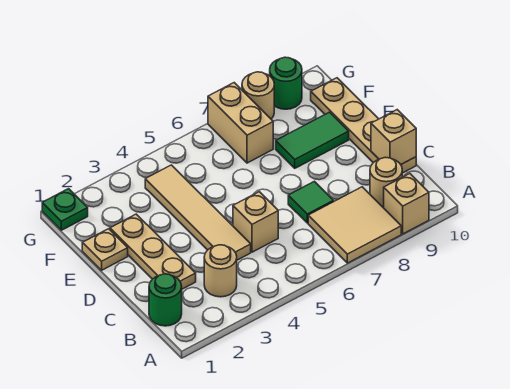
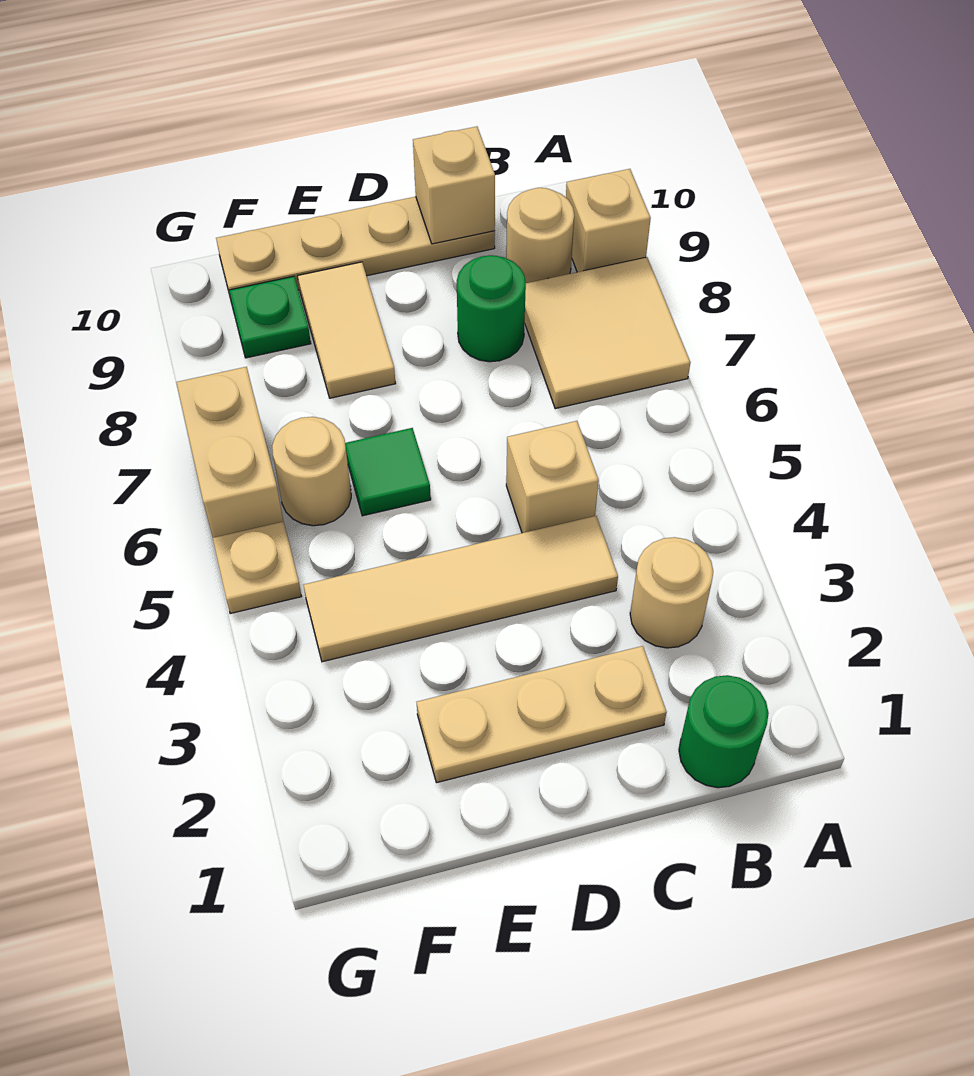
green tile C7 level 1 -> green tile E6 level 1
tan plate E1 level 1 -> tan plate G5 level 1
green tile E8:E9 level 1 -> tan tile E8:E9 level 1
tan brick F7:G7 level 1 -> tan brick G6:G7 level 1
green plate G1 level 1 -> green plate F9 level 1
tan round brick G8 level 1 -> tan round brick F6 level 1
green round brick G9 level 1 -> green round brick C8 level 1

